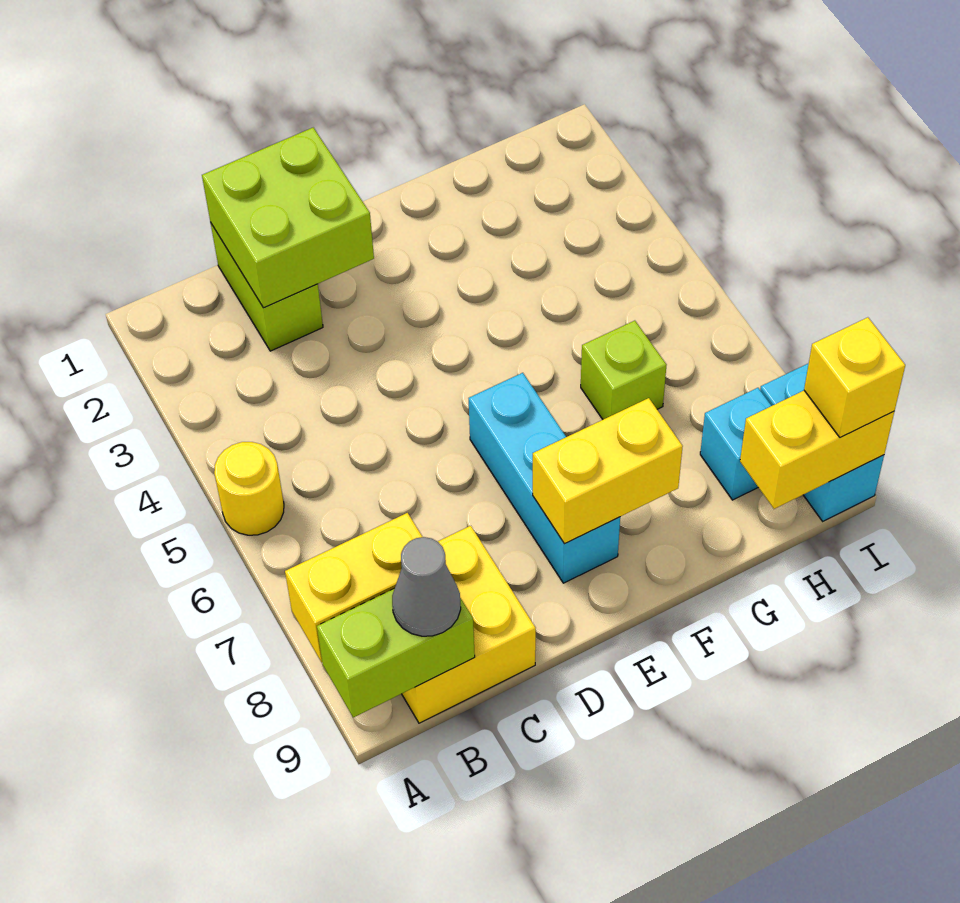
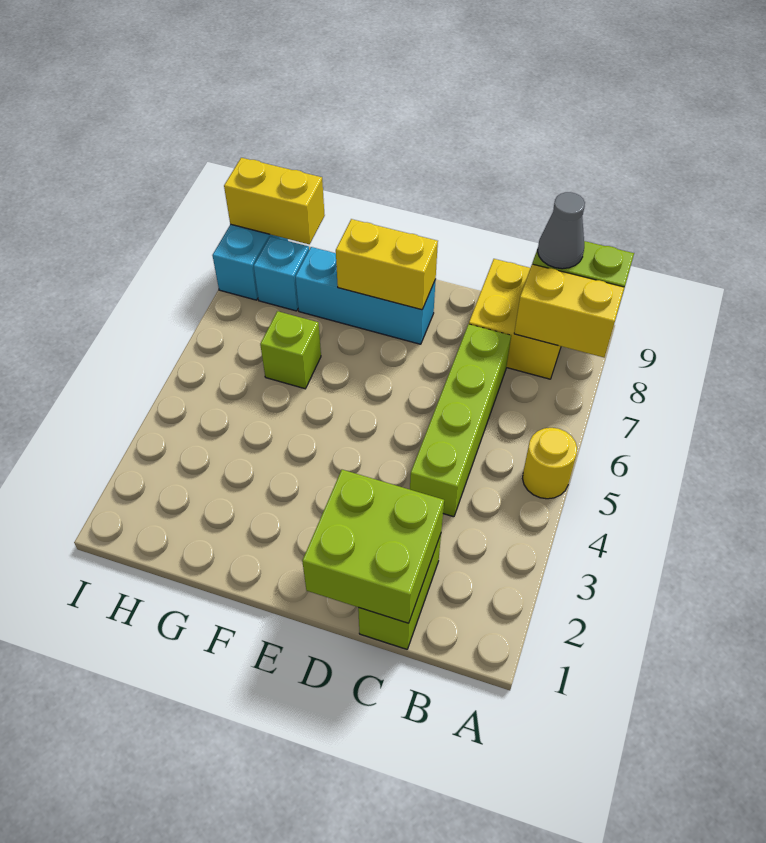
none -> lime brick C4:C7 level 1
cyan brick E6:E8 level 1 -> cyan brick E8:G8 level 1
yellow brick I9 level 3 -> none

